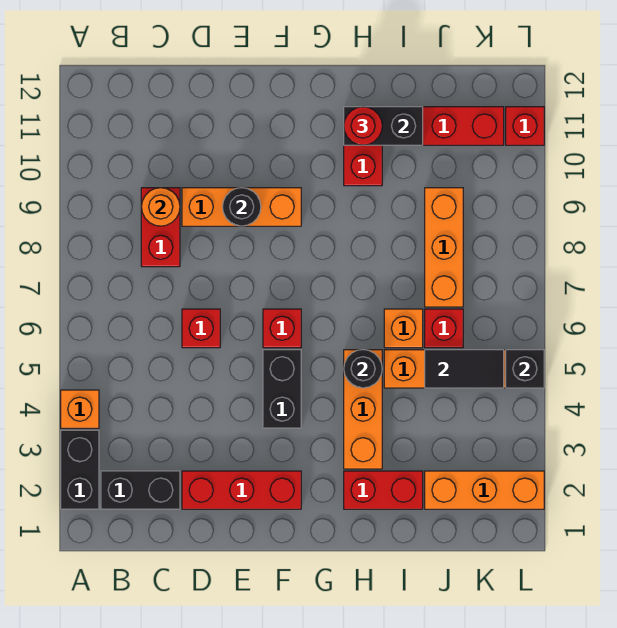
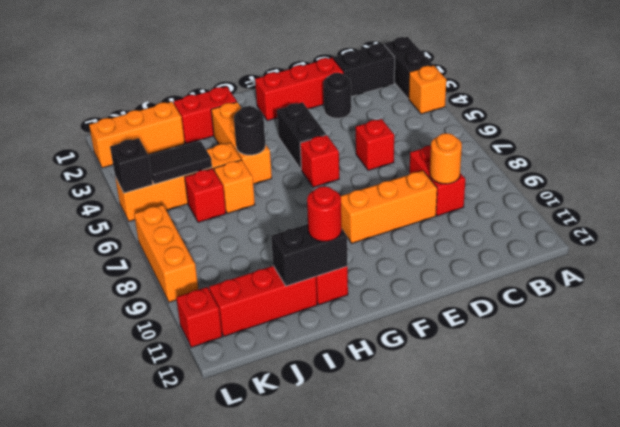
black round brick E9 level 2 -> black round brick D3 level 1
orange brick J7:J9 level 1 -> orange brick L7:L9 level 1

